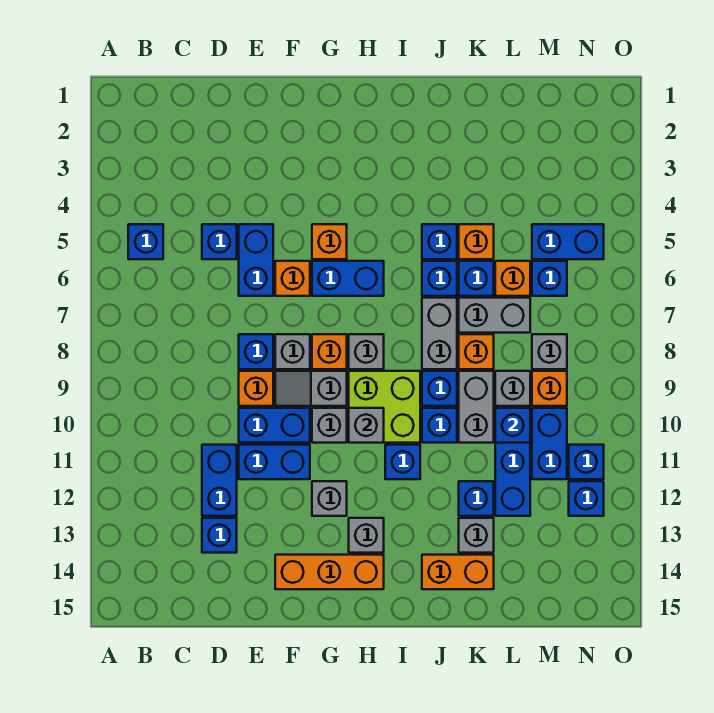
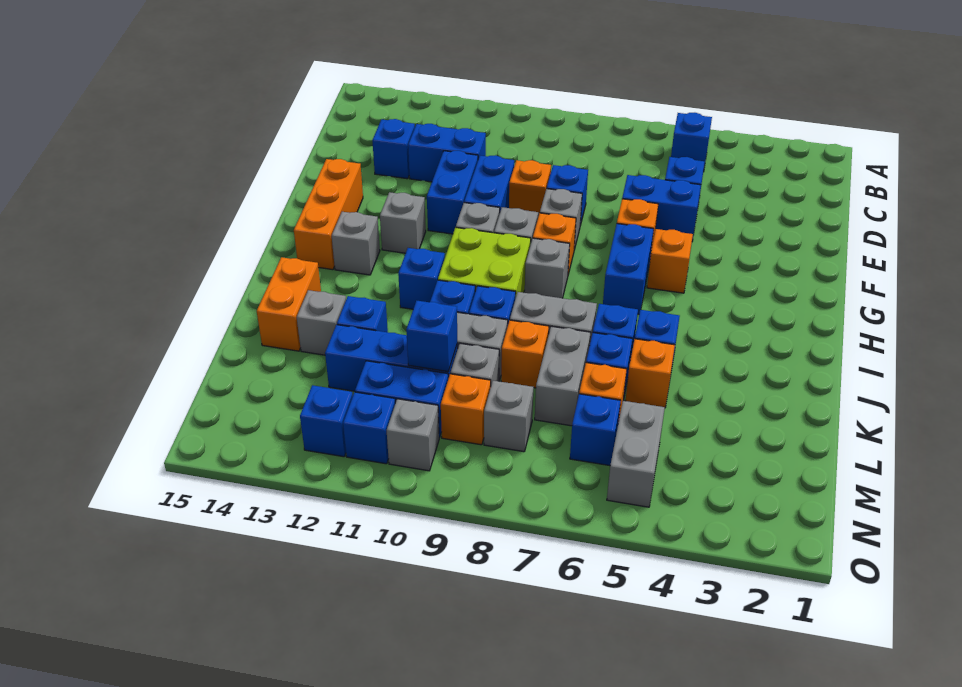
grey brick H10 level 2 -> grey brick N10 level 1
blue brick M5:N5 level 1 -> grey brick M5:N5 level 1

